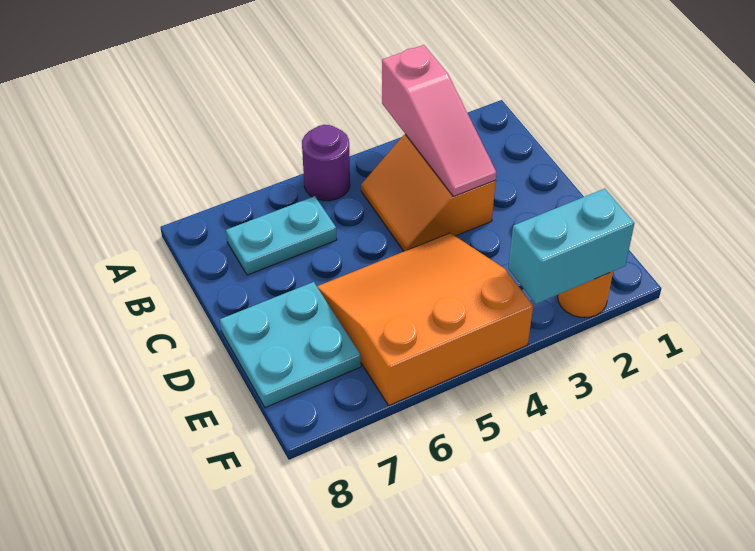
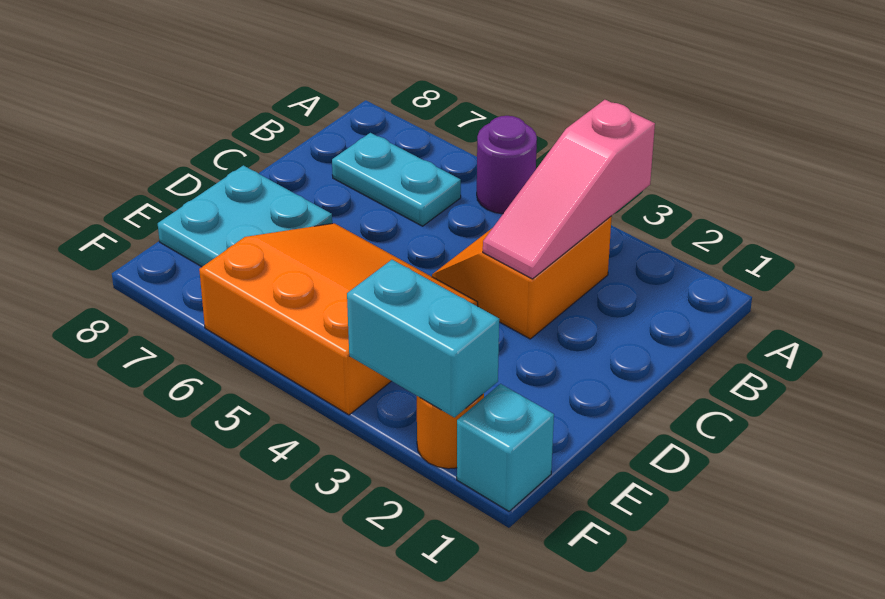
none -> cyan brick F1 level 1

